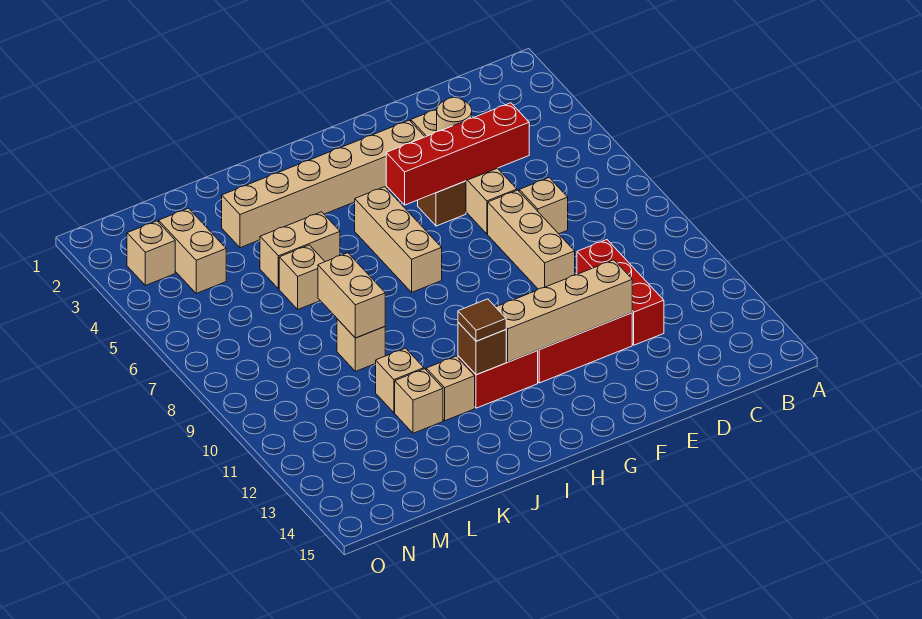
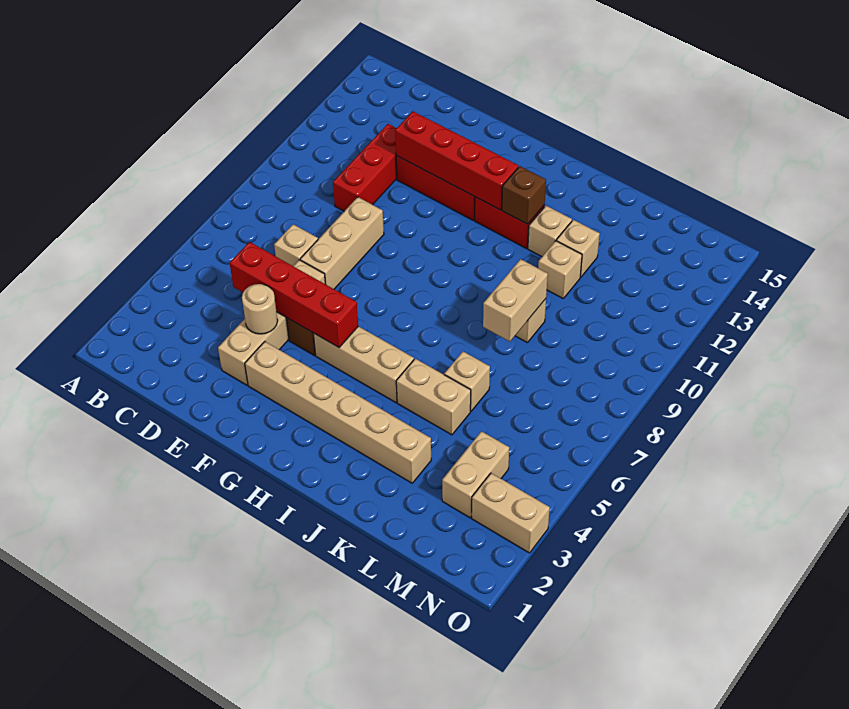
tan brick E12:H12 level 2 -> red brick E12:H12 level 2
tan brick H5:H7 level 1 -> tan brick G5:I5 level 1
brown tile I12 level 3 -> none
tan brick N3 level 1 -> tan brick N3:O3 level 1

